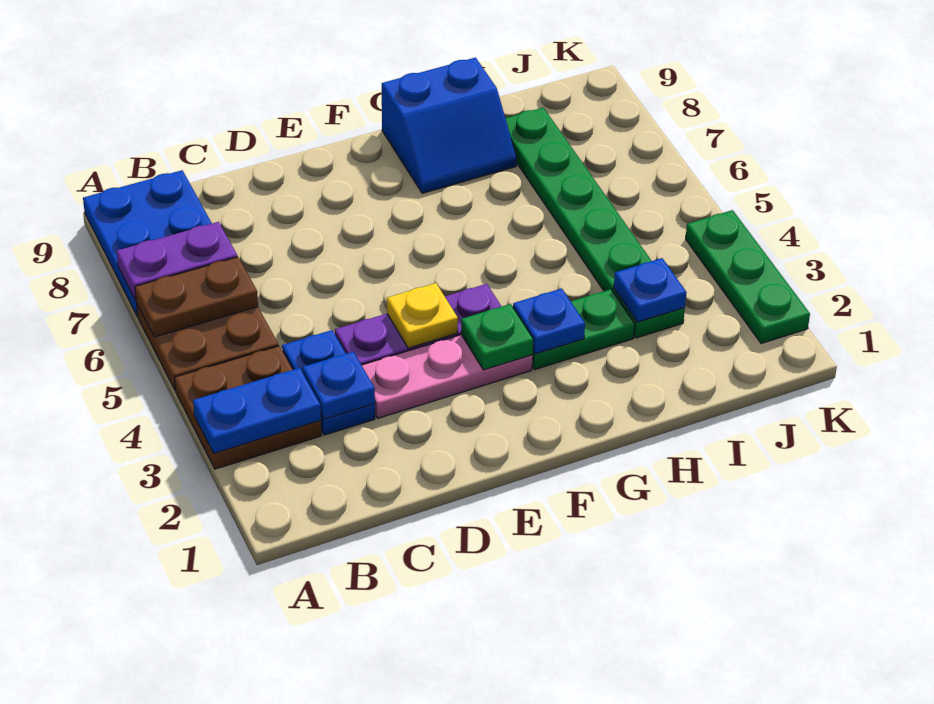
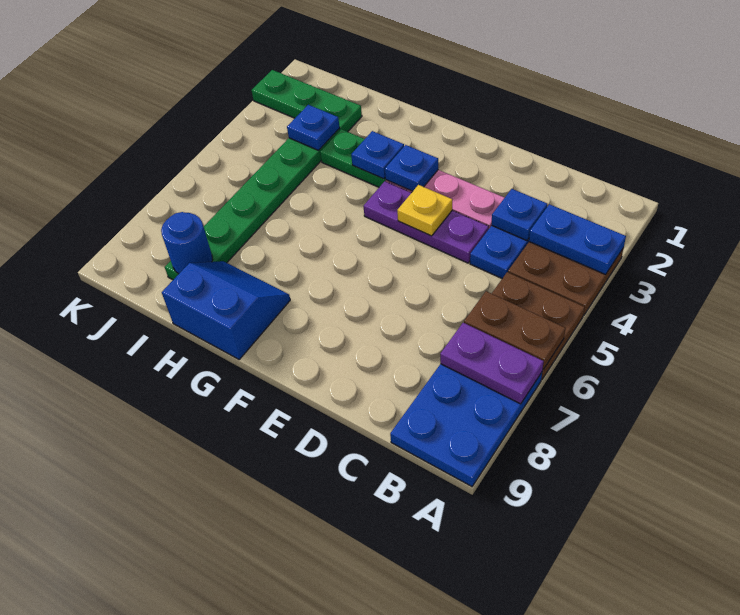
green plate F3 level 2 -> blue plate F3 level 2
none -> blue round brick I8 level 2
green plate K2:K4 level 1 -> green plate I2:K2 level 1

